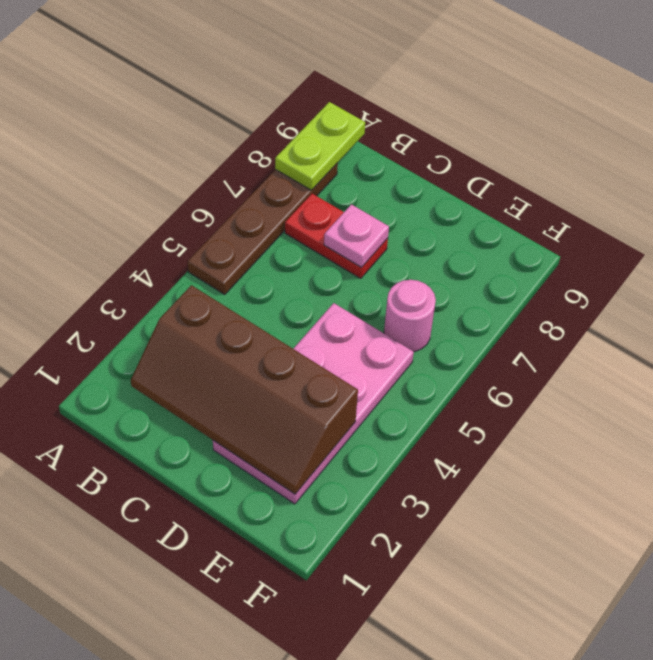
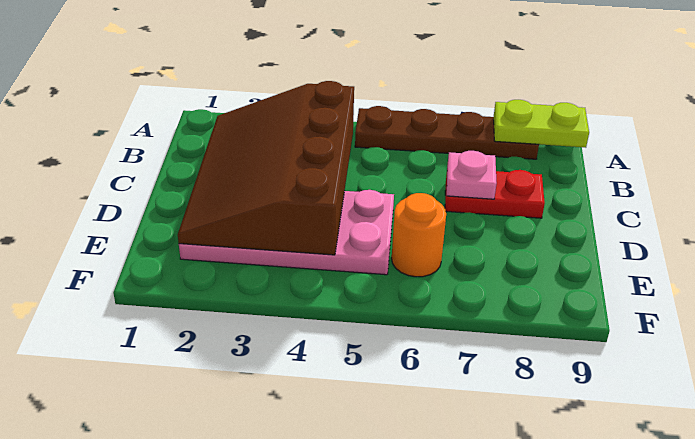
brown slope B2:E3 level 2 top 3 -> brown slope B2:E4 level 2 top 4
red plate B7:C7 level 1 -> red plate C7:C8 level 1
pink round brick E6 level 1 -> orange round brick E6 level 1

